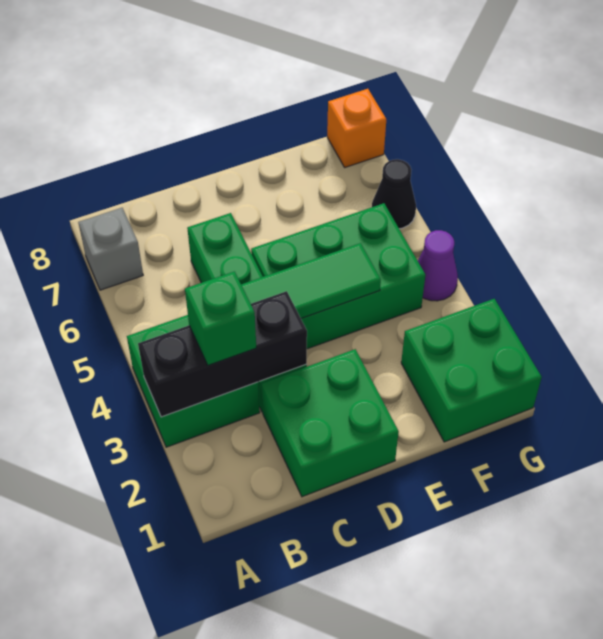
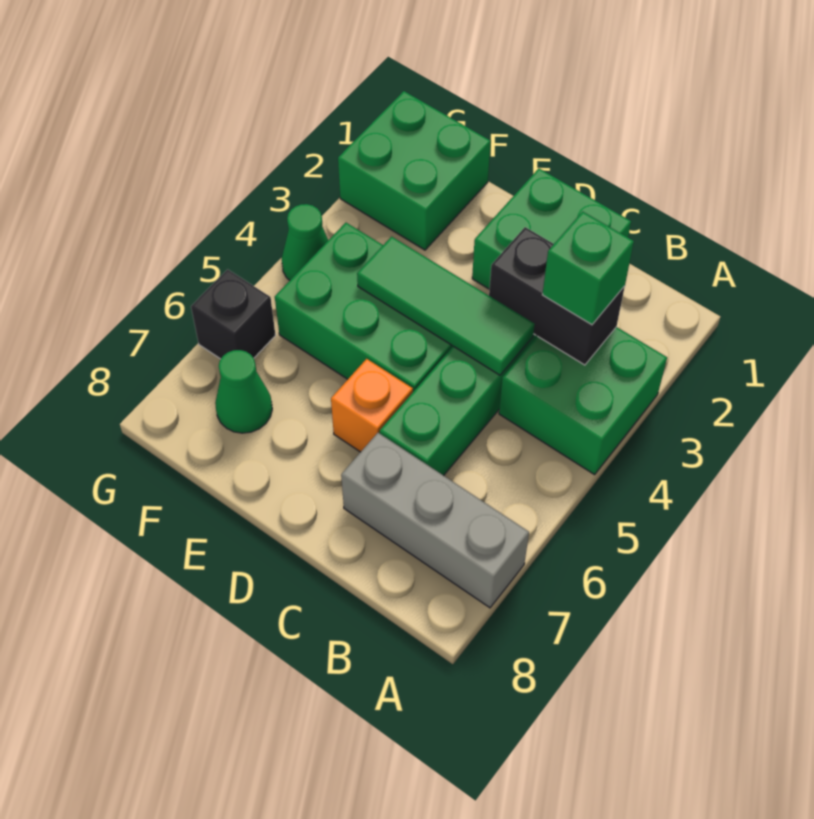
black brick A3:C3 level 2 -> black brick B3:C3 level 2
grey brick A7 level 1 -> grey brick A7:C7 level 1
none -> green cone F7 level 1
purple cone G4 level 1 -> green cone G4 level 1
black cone G6 level 1 -> black brick G6 level 1
orange brick G8 level 1 -> orange brick D6 level 1

